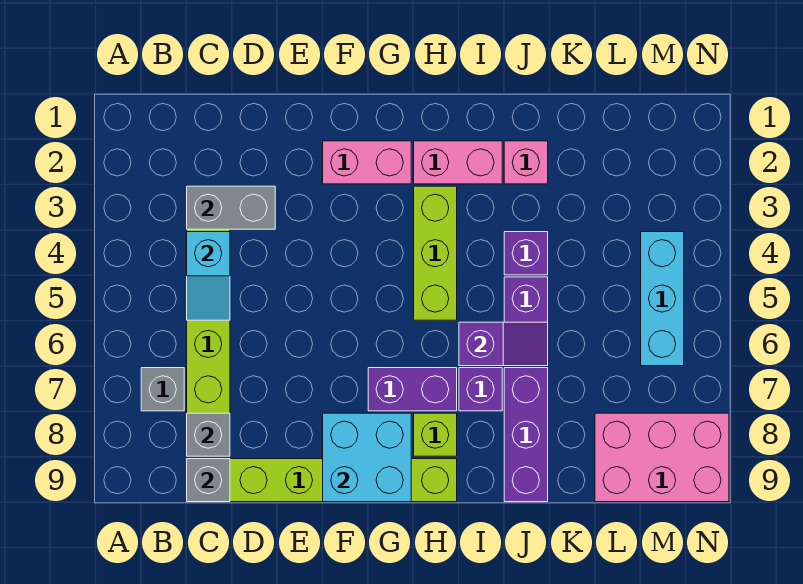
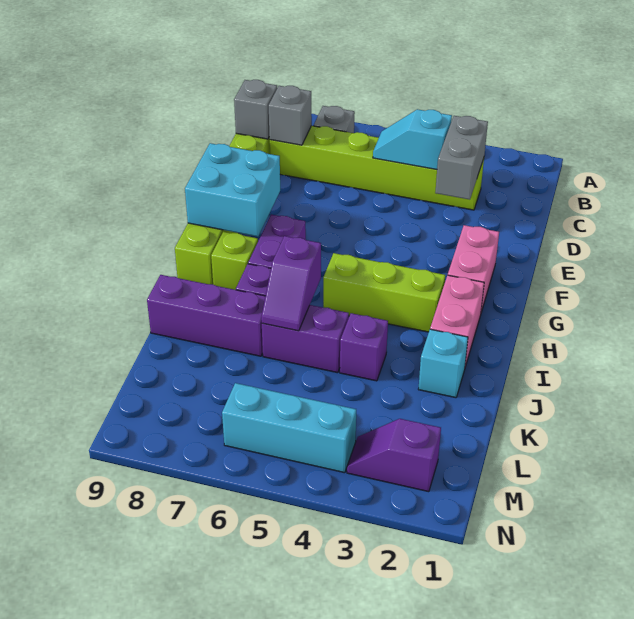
pink brick J2 level 1 -> cyan brick J2 level 1
pink brick L8:N9 level 1 -> none
none -> purple slope M2:M3 level 1 top 2

